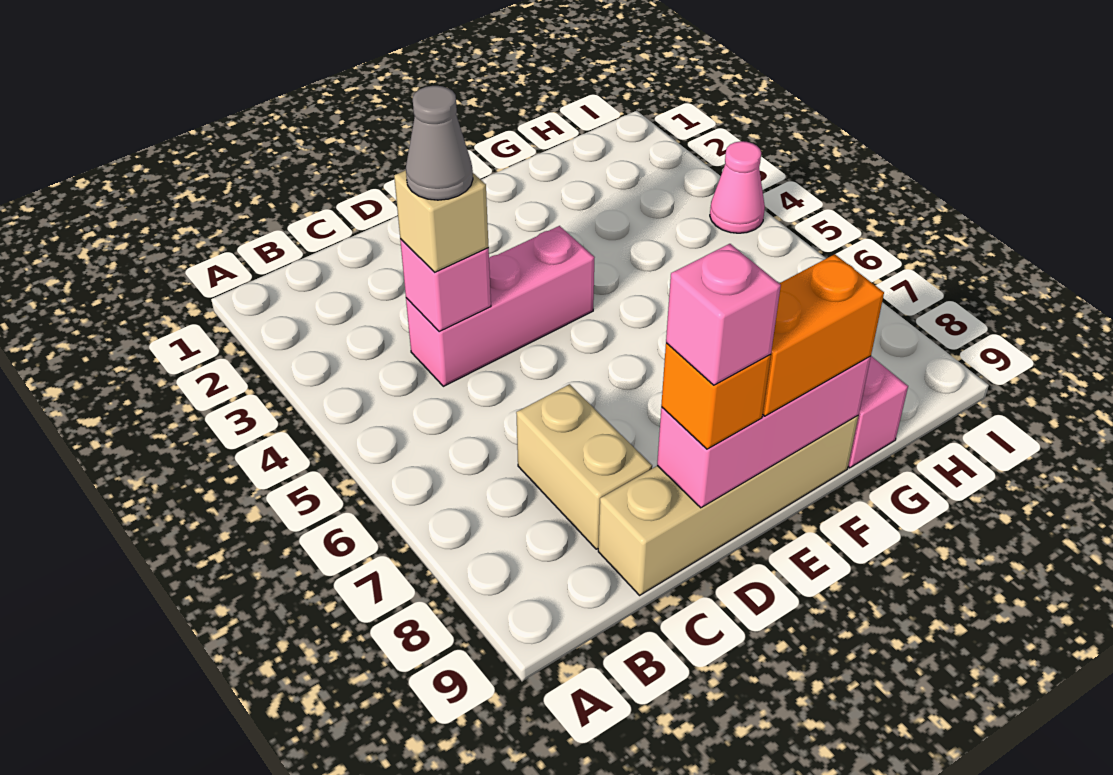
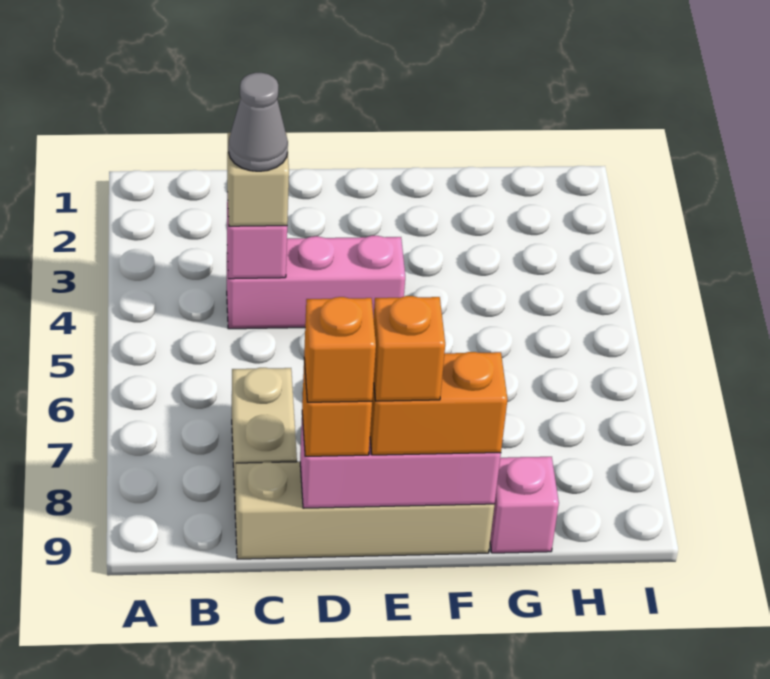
pink brick D9 level 4 -> orange brick D9 level 4
none -> orange brick E9 level 4
pink cone I4 level 1 -> none

